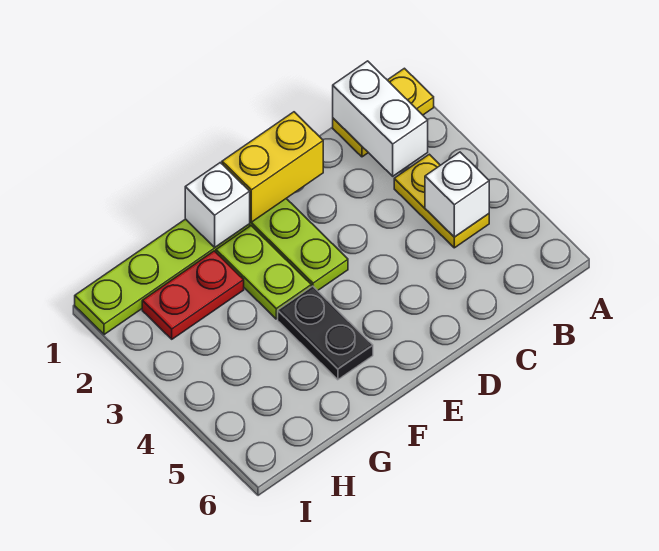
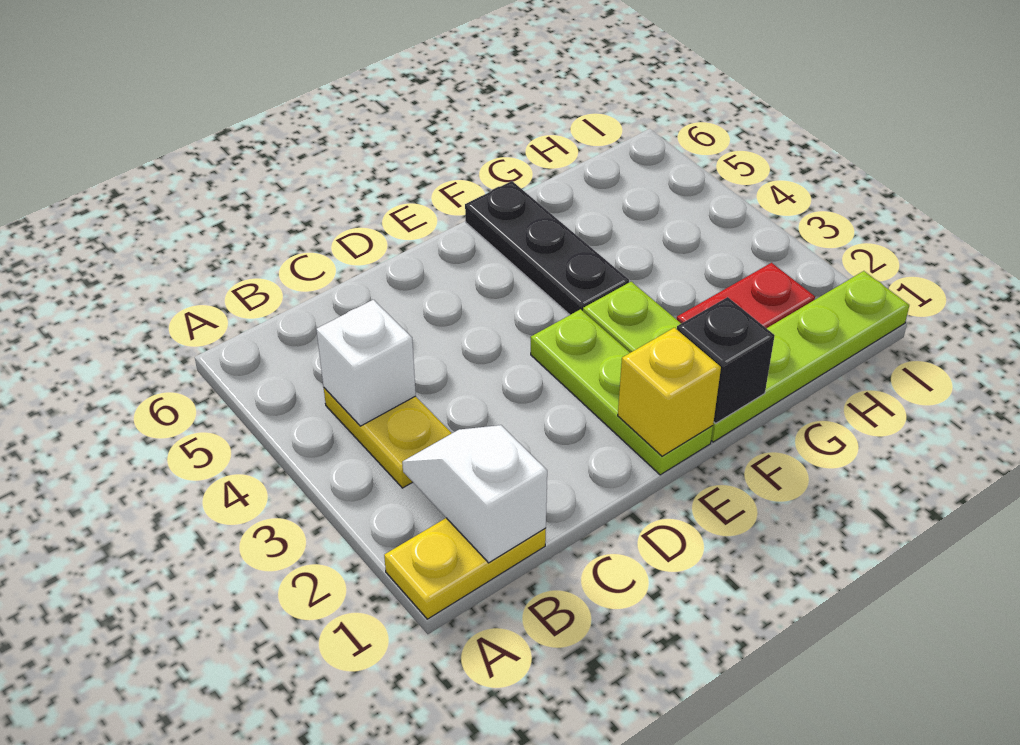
white brick B1:B2 level 2 -> white slope B1:B2 level 2 top 1
yellow brick D1:E1 level 2 -> yellow brick E1 level 2
white brick F1 level 2 -> black brick F1 level 2
black plate F4:F5 level 1 -> black plate F4:F6 level 1

